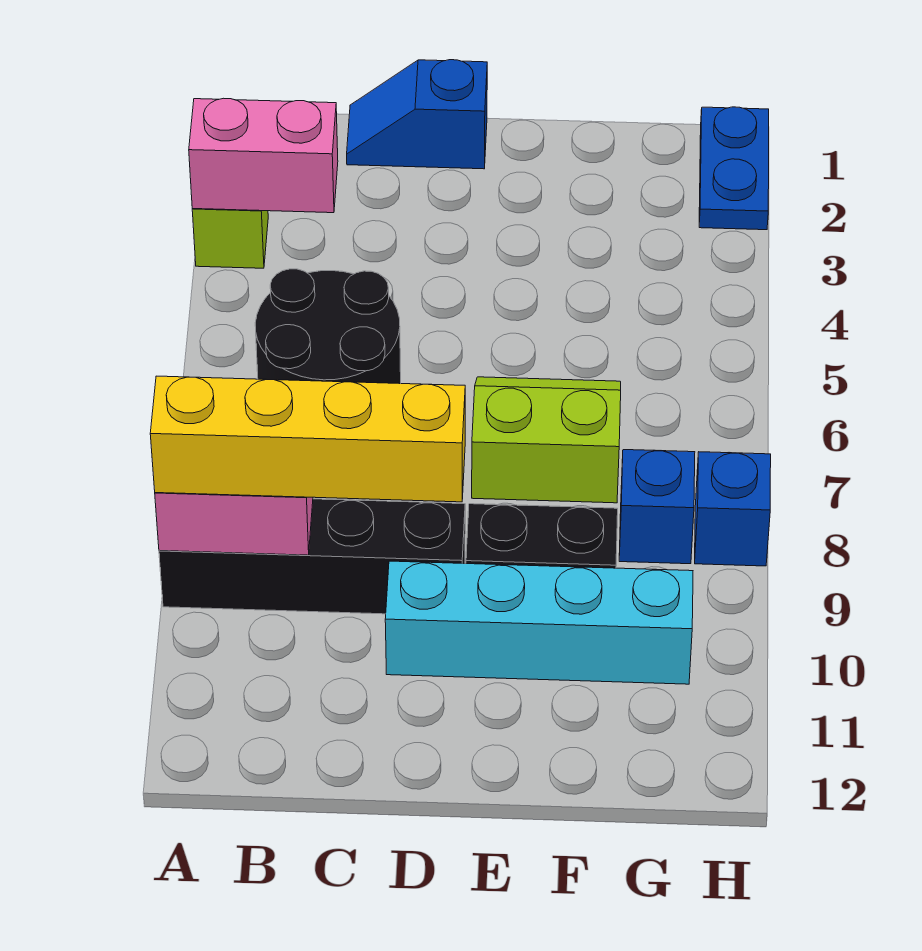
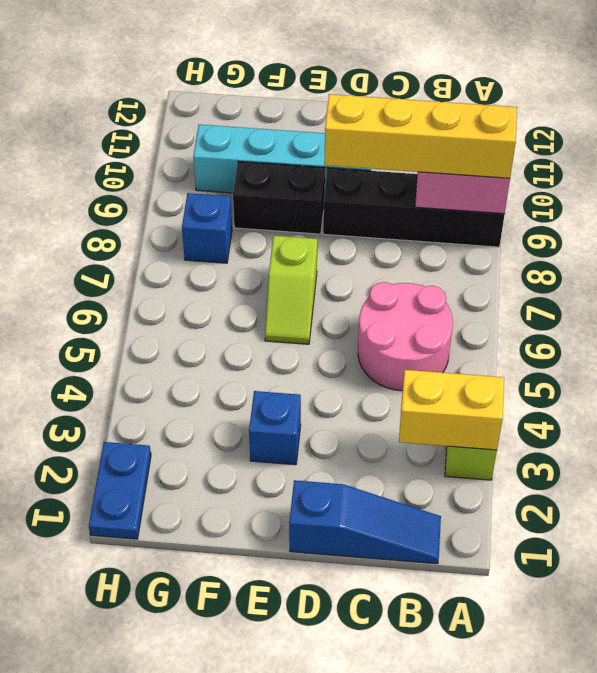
pink brick A3:B3 level 2 -> yellow brick A3:B3 level 2
black round brick B5:C6 level 1 -> pink round brick B5:C6 level 1
blue slope C1:D1 level 1 top D -> blue slope B1:D1 level 1 top D
lime slope E6:F7 level 1 top 7 -> lime slope E6:E7 level 1 top 7
blue brick H8 level 1 -> blue brick E3 level 1

